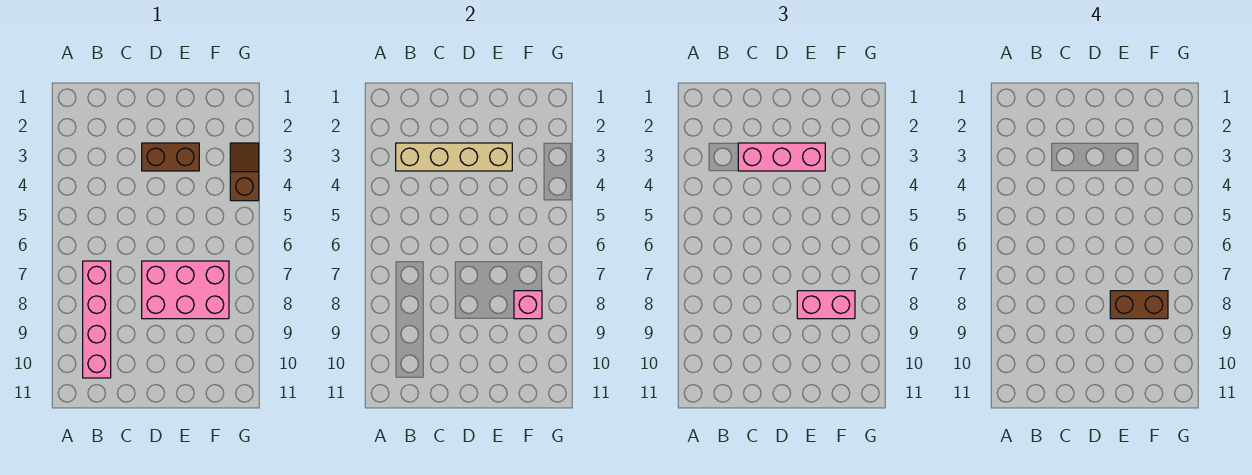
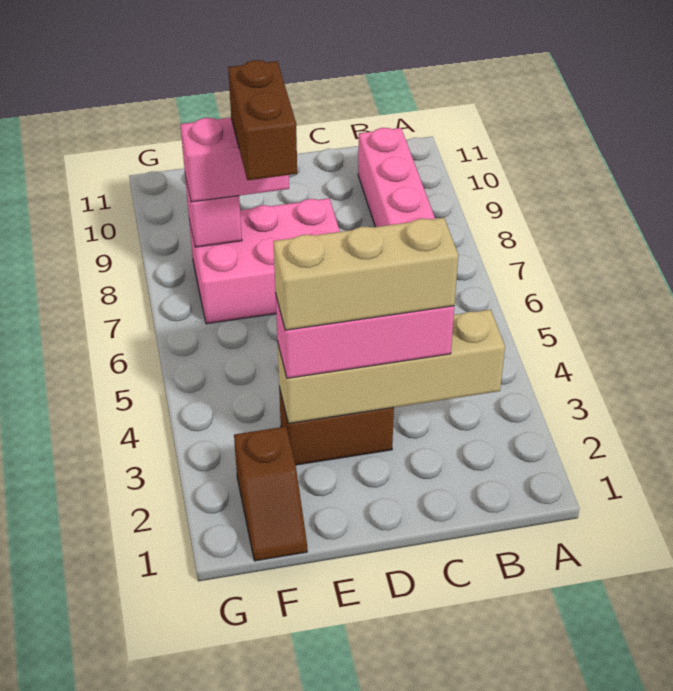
none -> tan brick C3:E3 level 4
brown brick E8:F8 level 4 -> brown brick E7:E8 level 4
brown slope G3:G4 level 1 top 4 -> brown slope F1:F2 level 1 top 2

